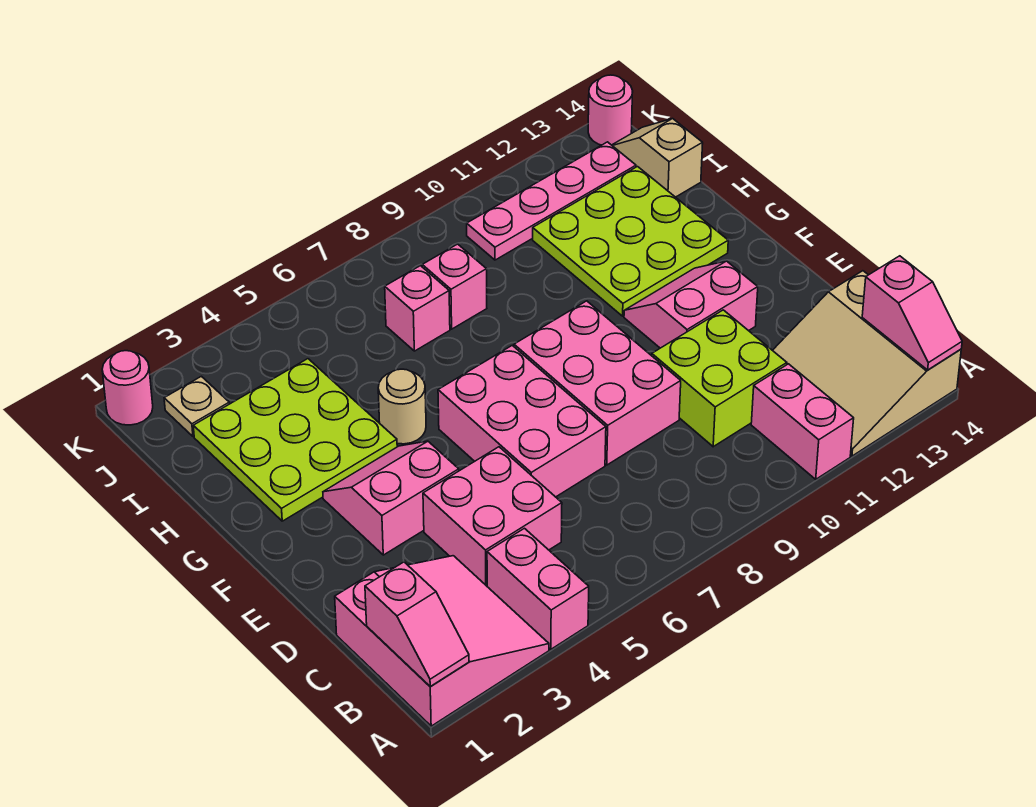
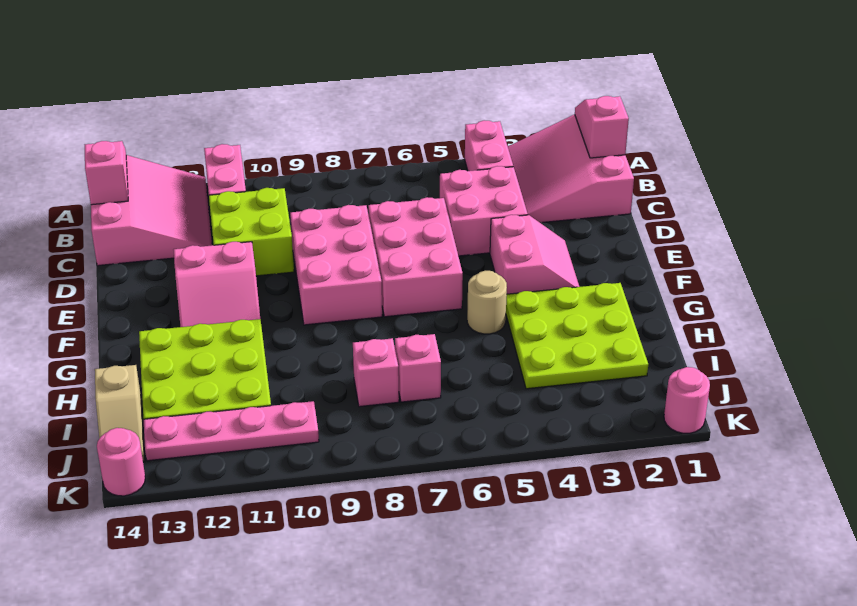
tan slope A12:C14 level 1 top 14 -> pink slope A12:C14 level 1 top 14
pink slope E3:F4 level 1 top E -> pink slope E3:F4 level 1 top 4
tan plate J2 level 1 -> none

